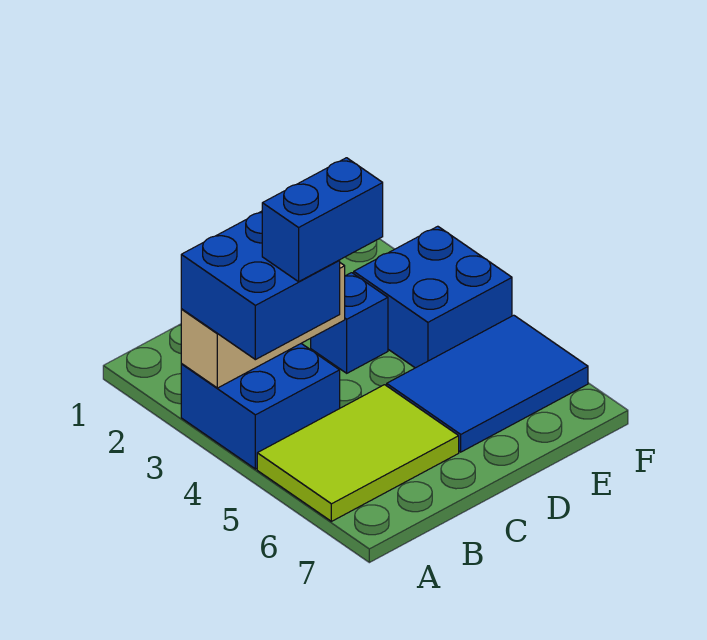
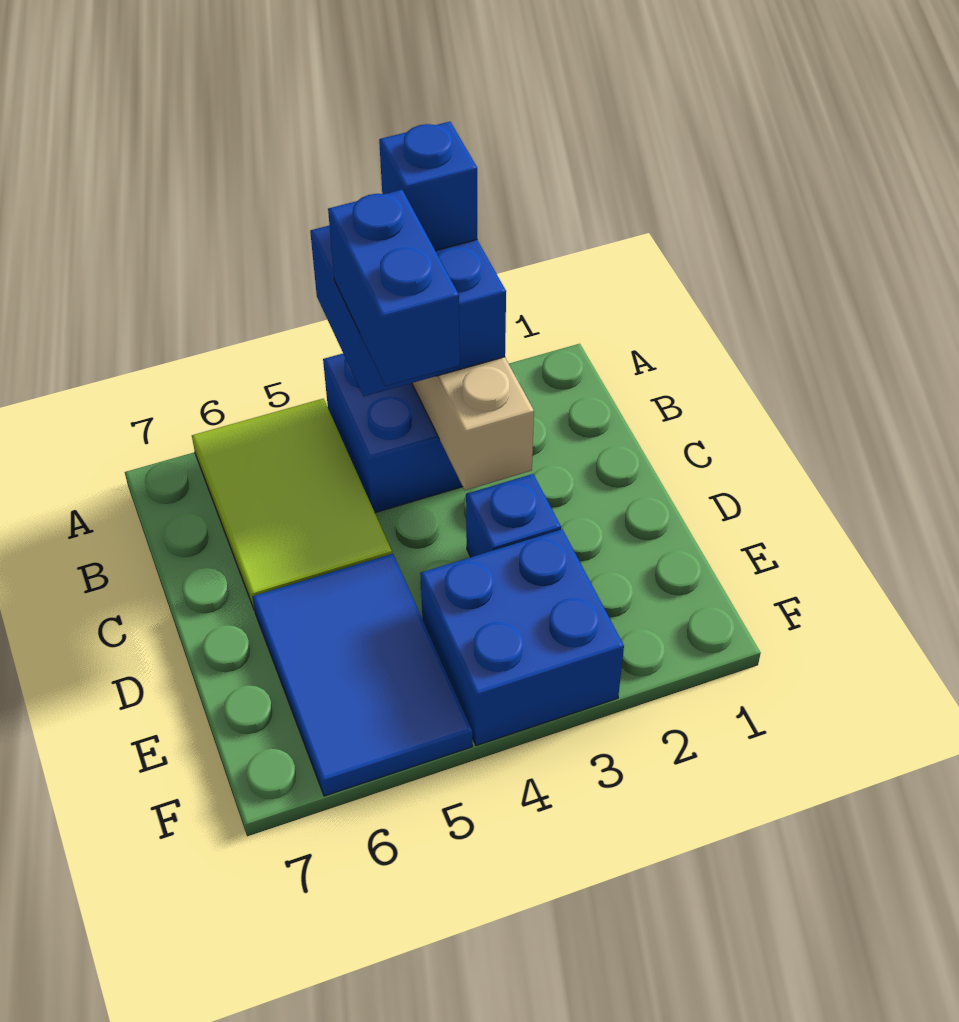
none -> blue brick A3 level 4

